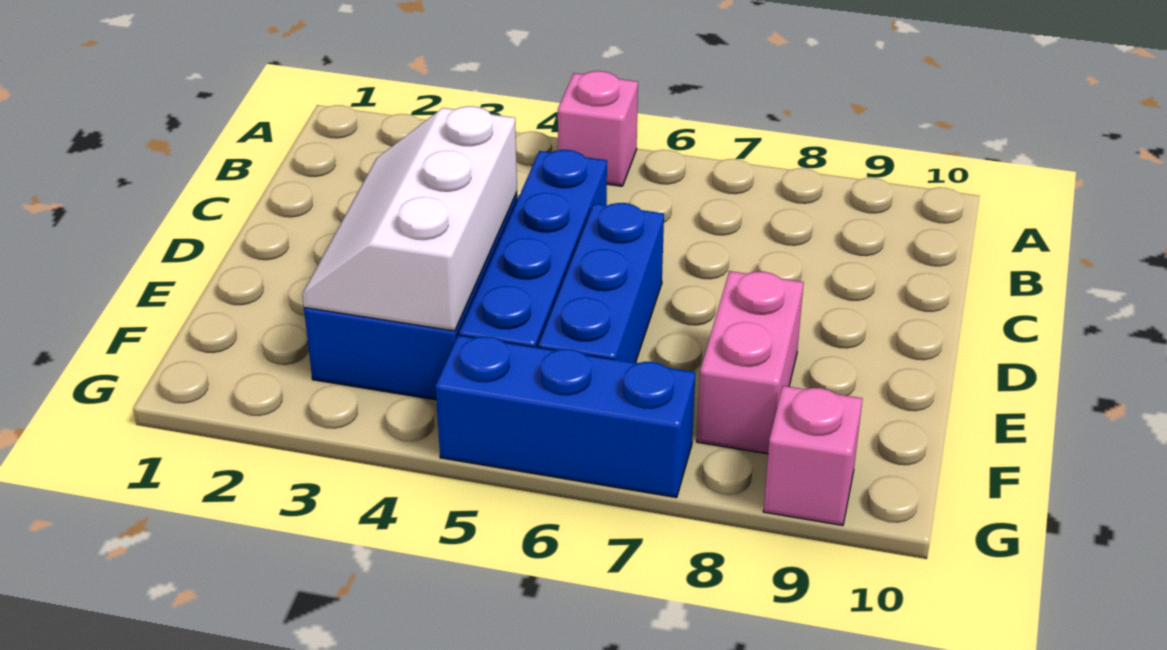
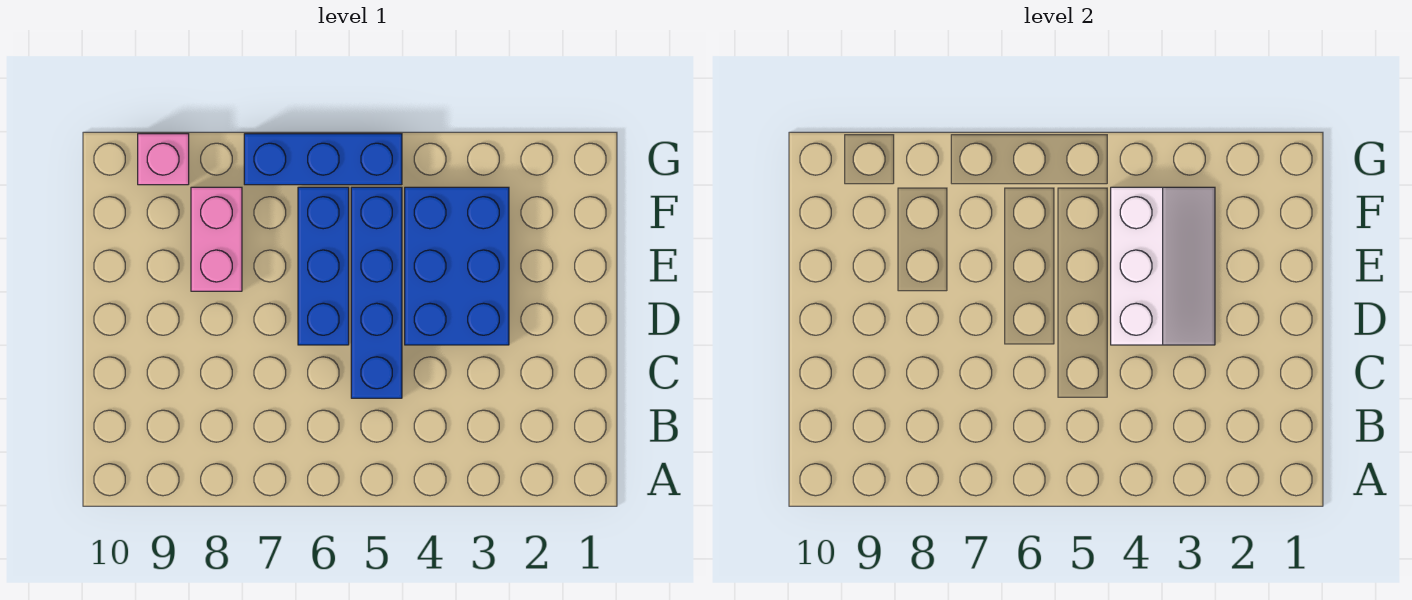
pink brick A5 level 1 -> none

